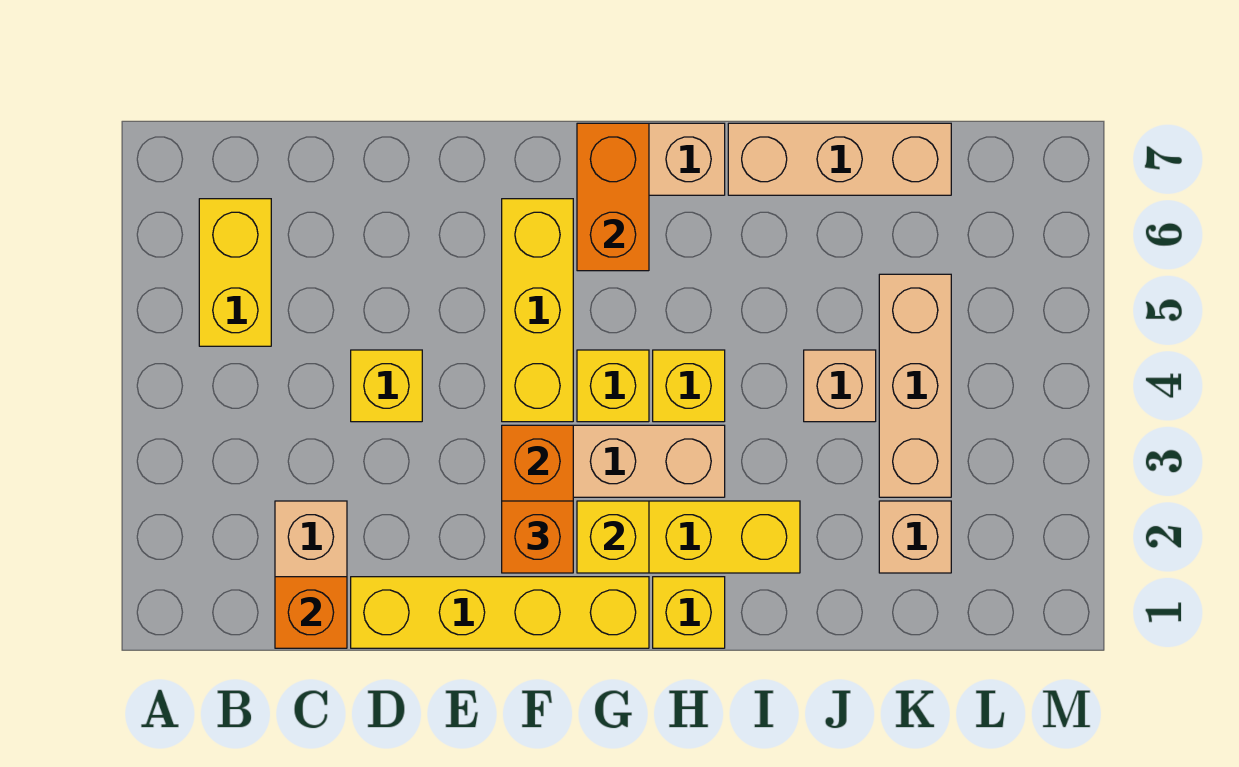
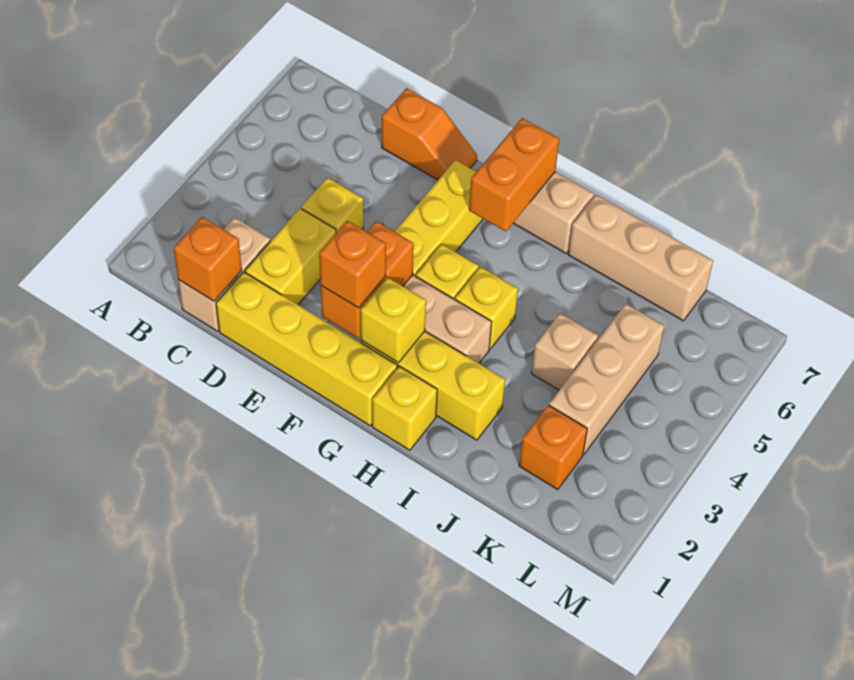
yellow brick B5:B6 level 1 -> yellow brick D2:D3 level 1
none -> orange slope D7:E7 level 1 top D
tan brick K2 level 1 -> orange brick K2 level 1

